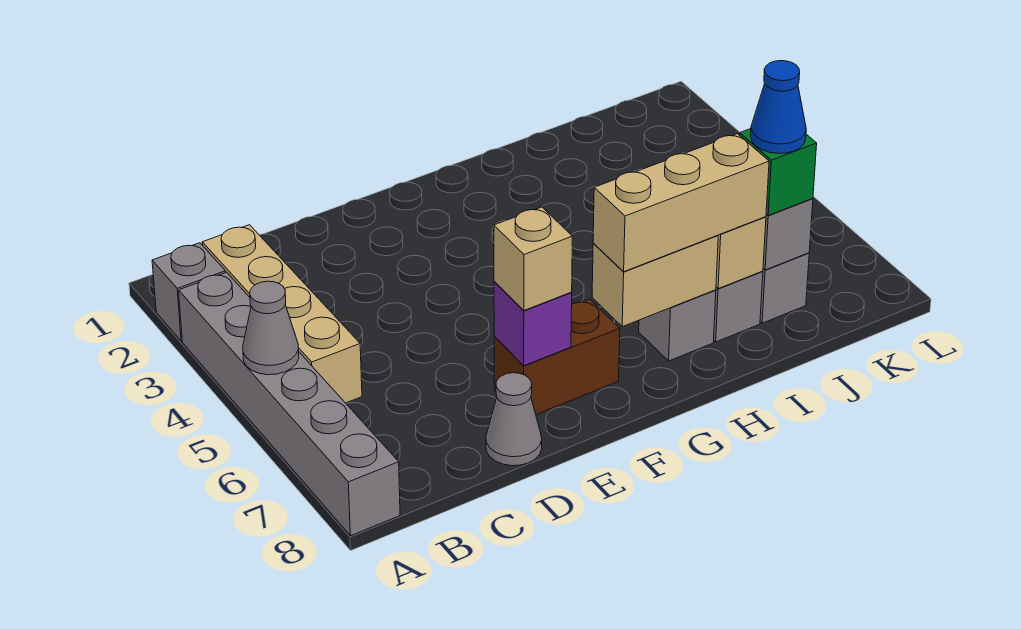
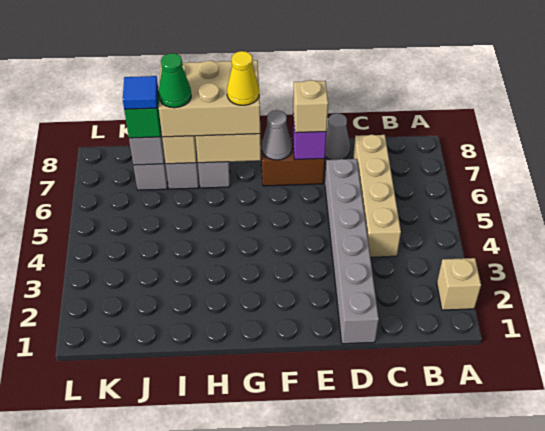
grey brick A2 level 1 -> tan brick A2 level 1
grey brick A3:A8 level 1 -> grey brick D1:D6 level 1
grey cone A5 level 2 -> grey cone F7 level 2
tan brick B2:B5 level 1 -> tan brick C4:C7 level 1
tan brick G7:I7 level 3 -> tan brick G7:I8 level 3
none -> yellow cone G7 level 4
none -> green cone I7 level 4
blue cone J7 level 4 -> blue tile J7 level 4

